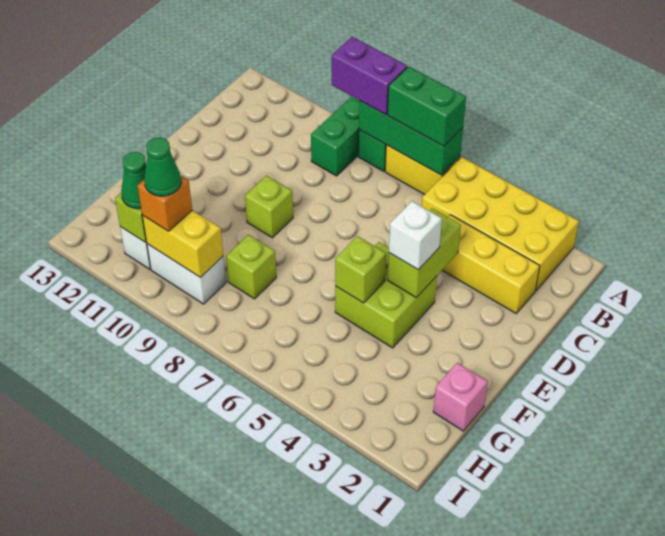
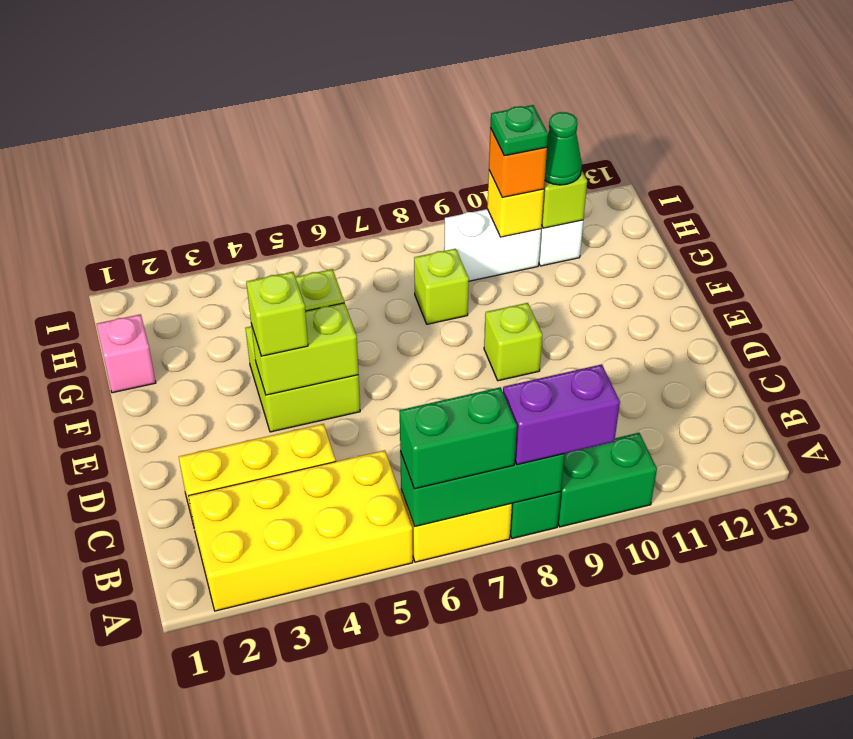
green brick A9:B9 level 1 -> green brick A9:A10 level 1
lime brick D4:E4 level 2 -> lime brick E4:E5 level 2
white brick E4 level 3 -> lime brick E4 level 3
yellow brick H9:H10 level 2 -> yellow brick H10 level 2
green cone H10 level 4 -> green plate H10 level 4

